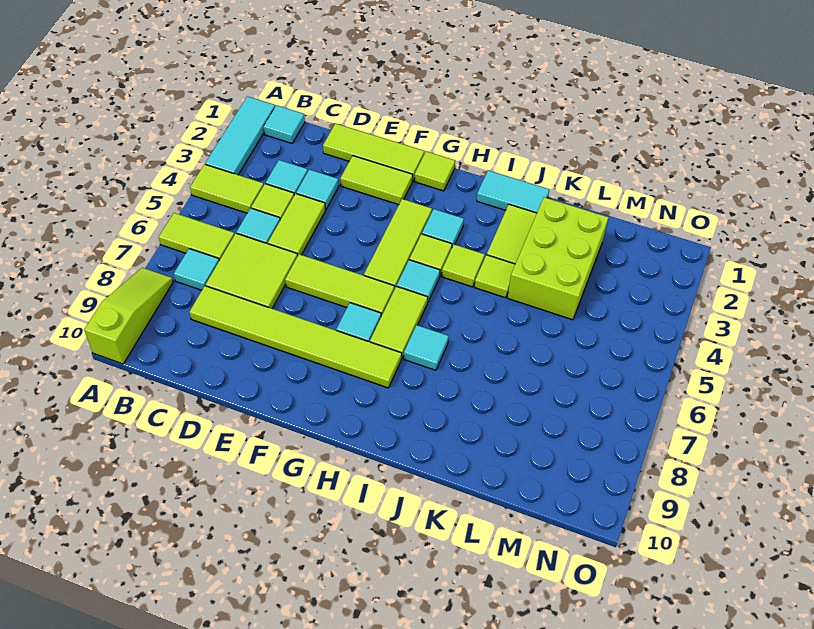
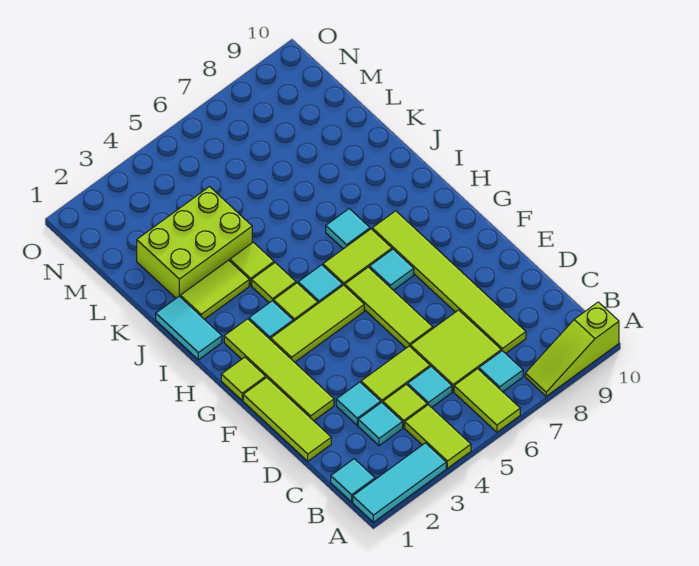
lime tile E2:F2 level 1 -> lime tile E2:H2 level 1

